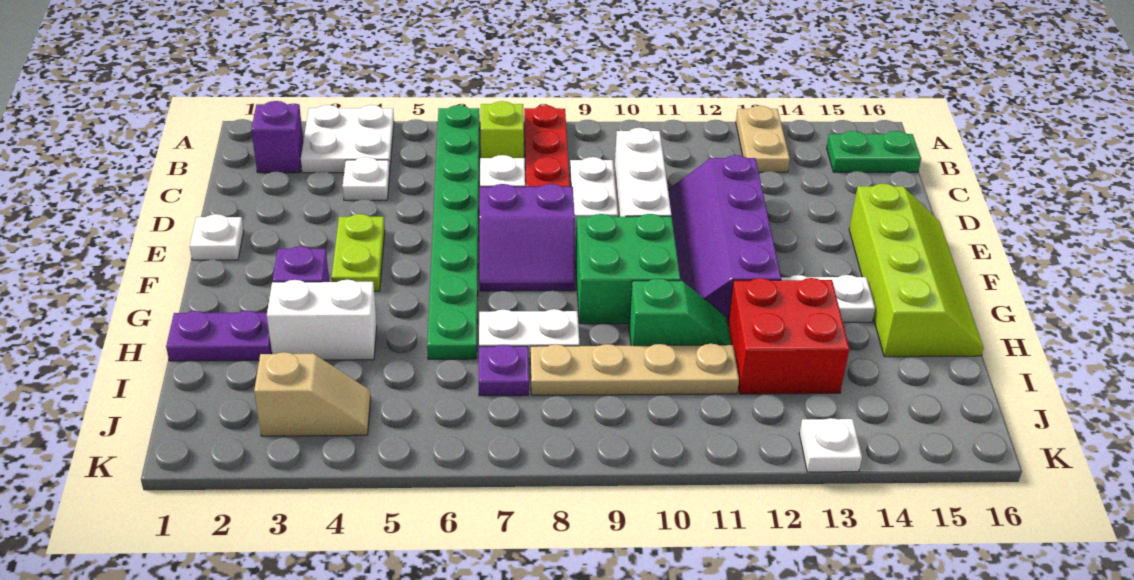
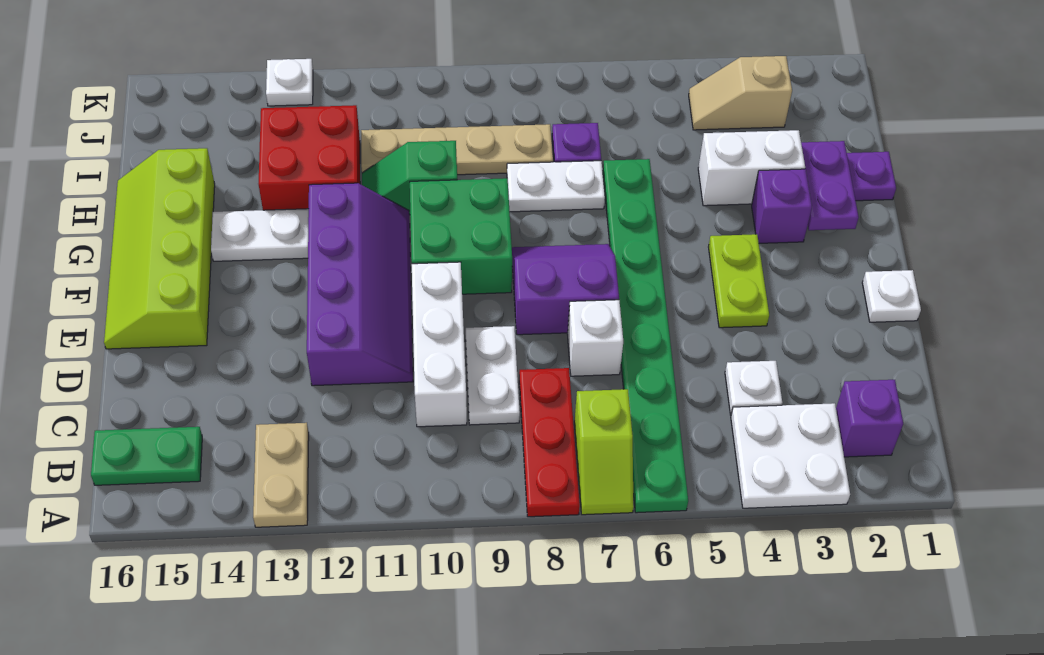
none -> purple plate G2:H2 level 2

